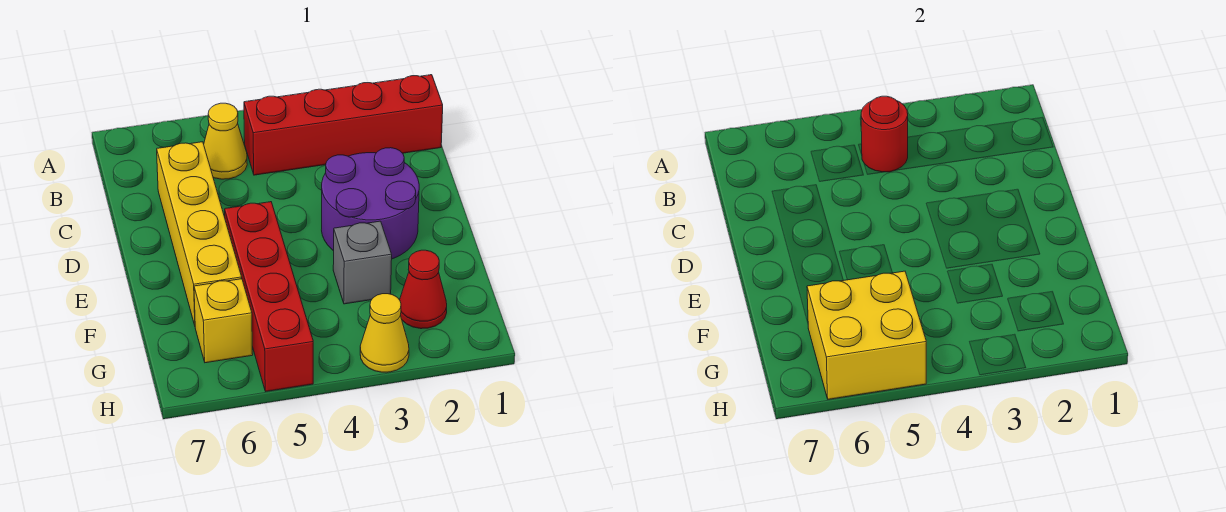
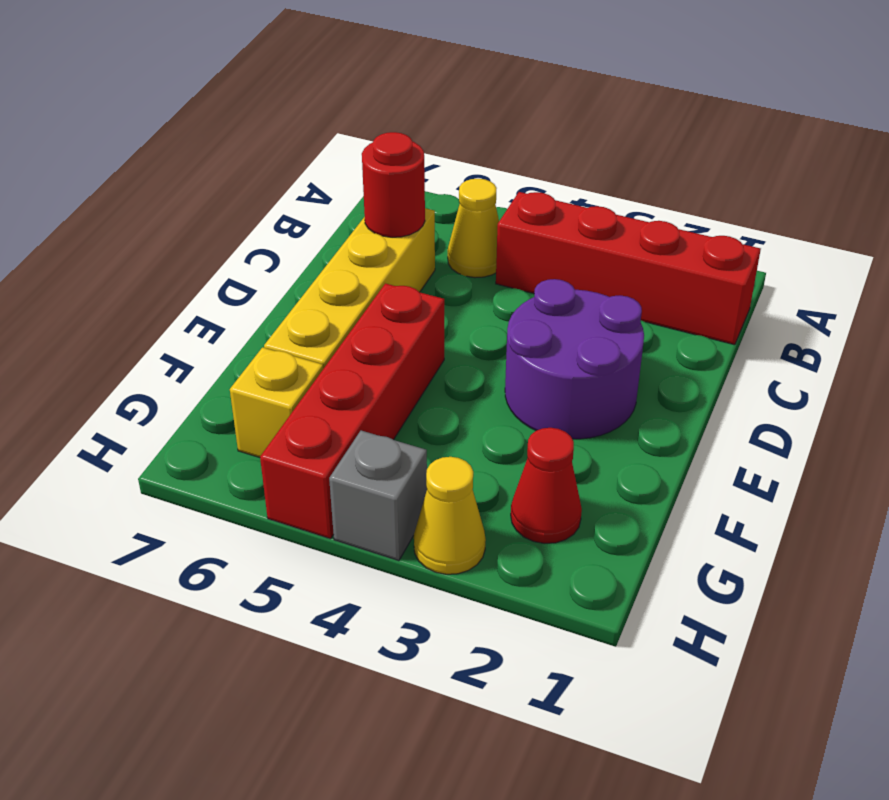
red round brick B4 level 2 -> red round brick C6 level 2
grey brick F3 level 1 -> grey brick H4 level 1
yellow brick G5:H6 level 2 -> none

